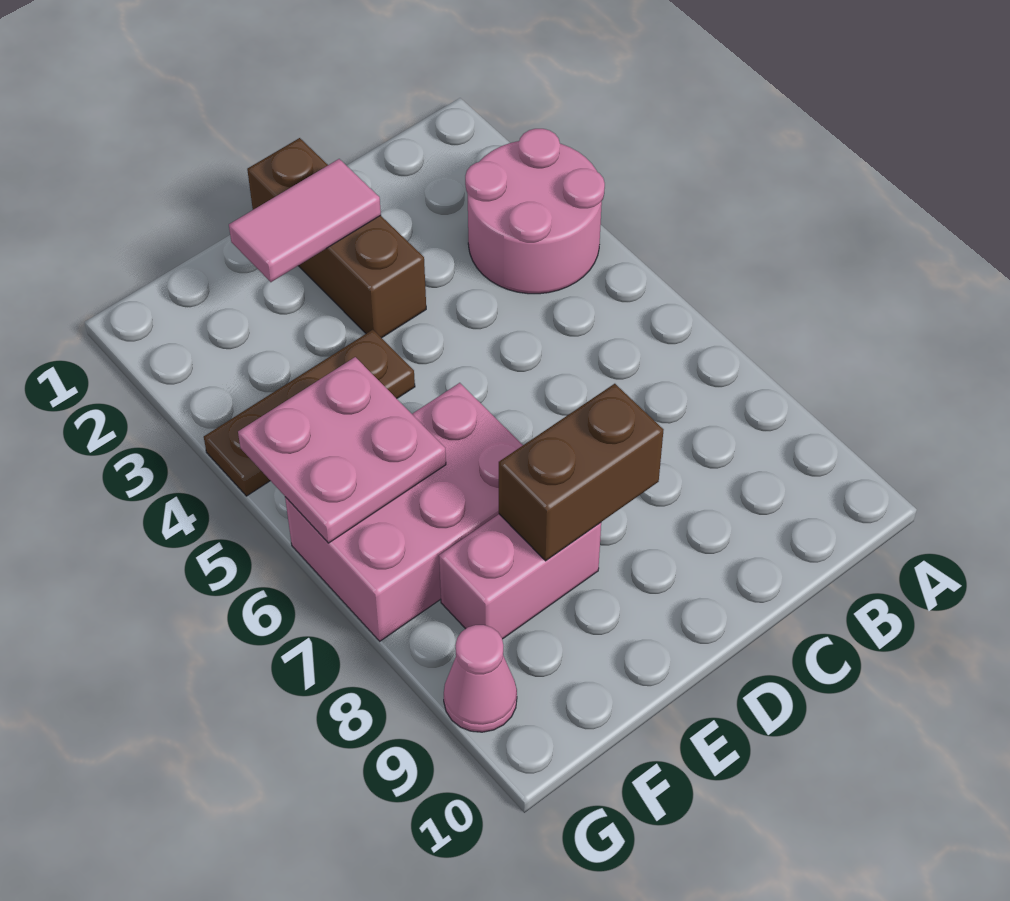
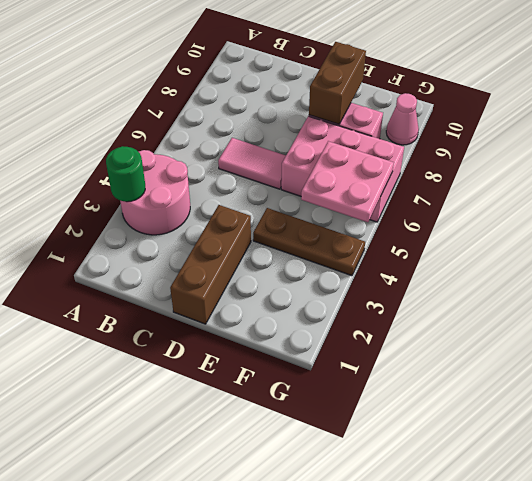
none -> green round brick A3 level 2
pink tile D2:E2 level 2 -> pink tile C6:D6 level 1
brown brick D8:E8 level 2 -> brown brick E8:E9 level 2

